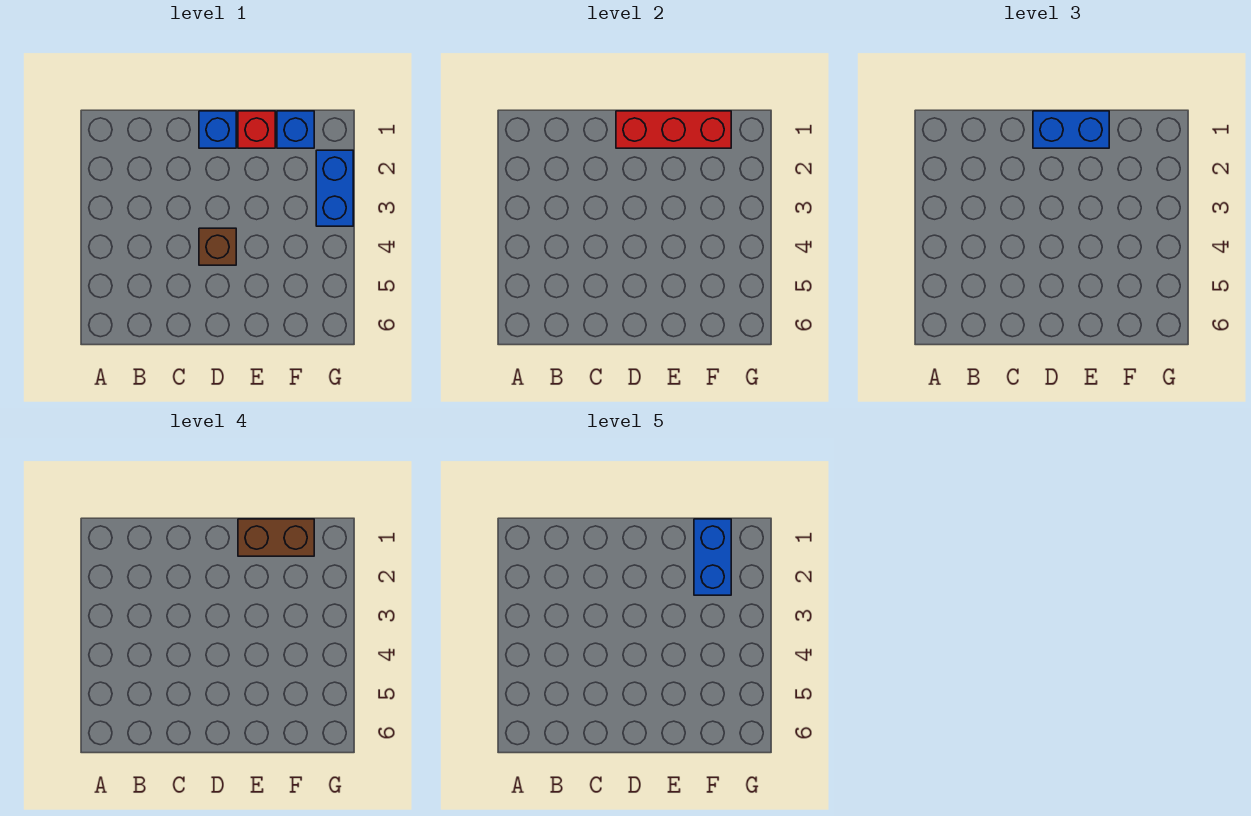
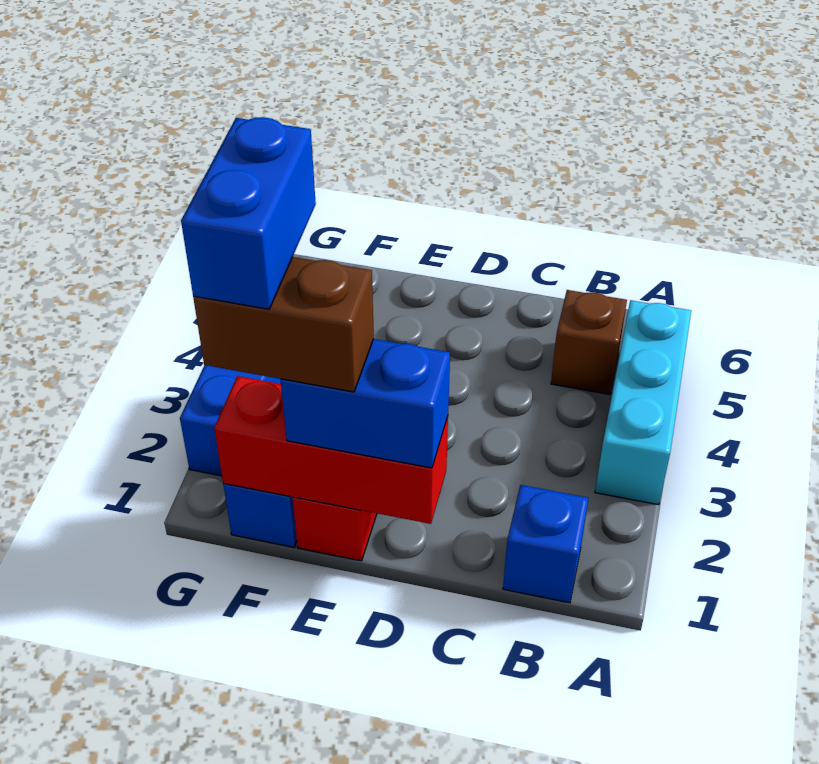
none -> cyan brick A3:A5 level 1
blue brick D1 level 1 -> blue brick B1 level 1
brown brick D4 level 1 -> brown brick B5 level 1

